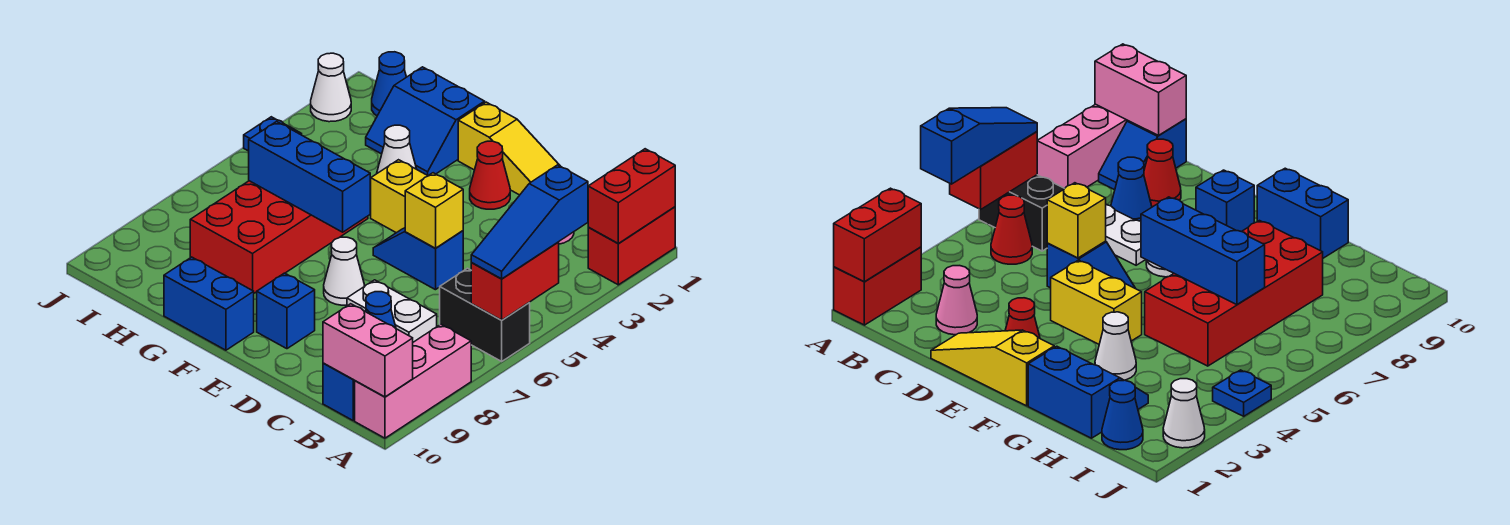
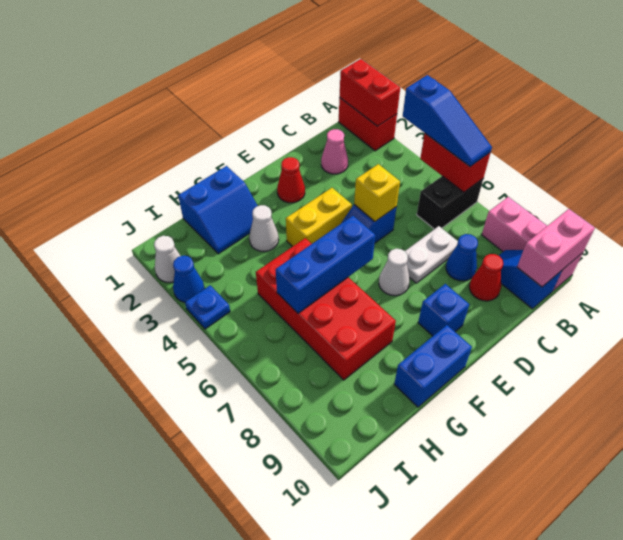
red cone B5 level 1 -> none
yellow slope D1:F1 level 1 top F -> none
blue cone I1 level 1 -> blue cone J3 level 1

